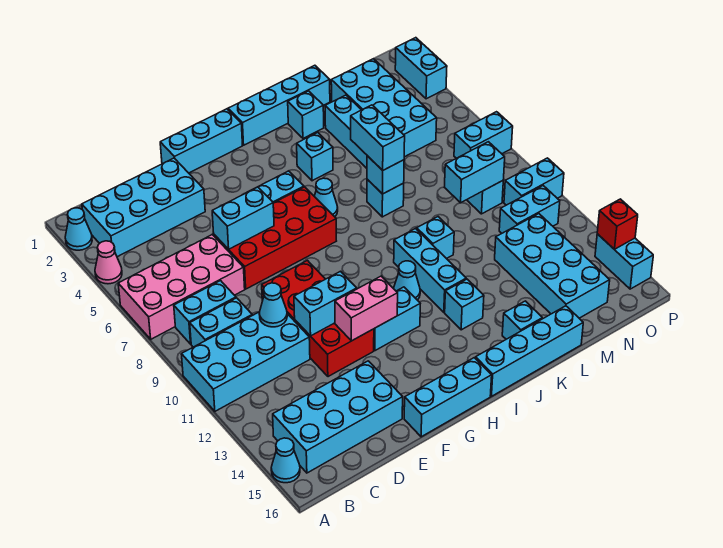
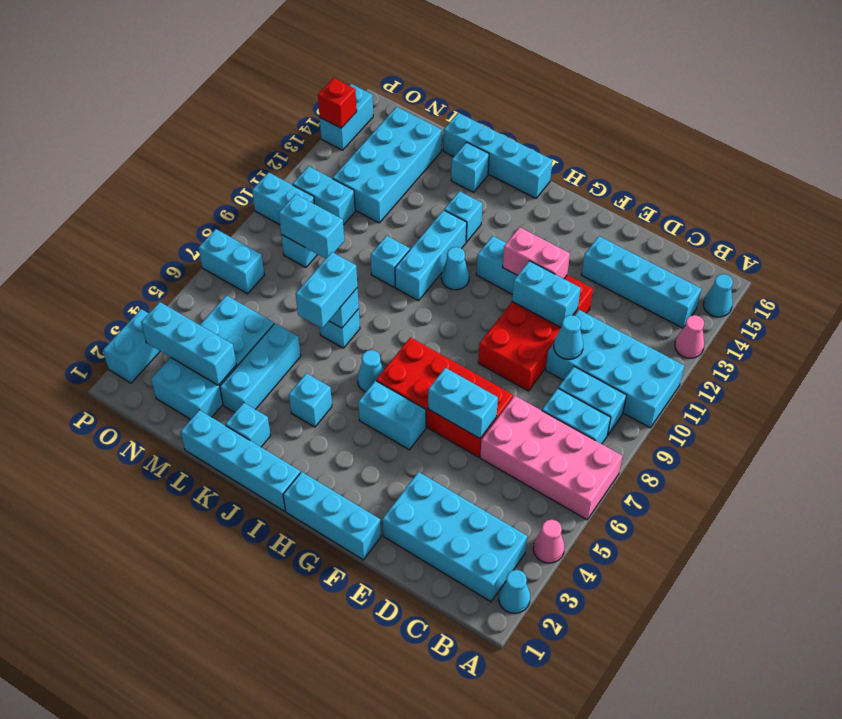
none -> pink cone A13 level 1
cyan brick B14:E15 level 1 -> cyan brick B14:E14 level 1
cyan brick F16:H16 level 1 -> cyan brick M3:O3 level 2

